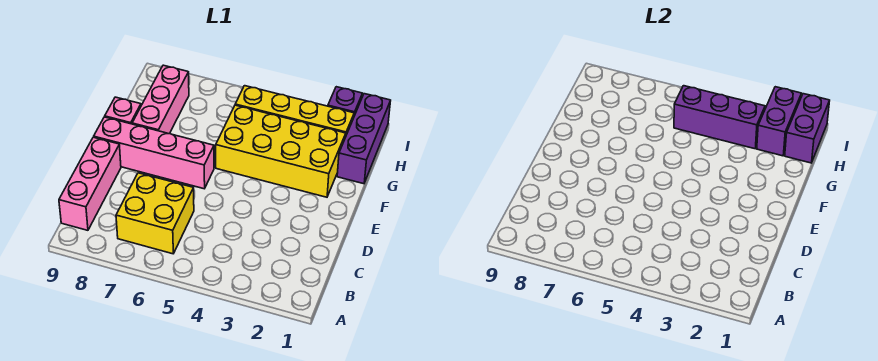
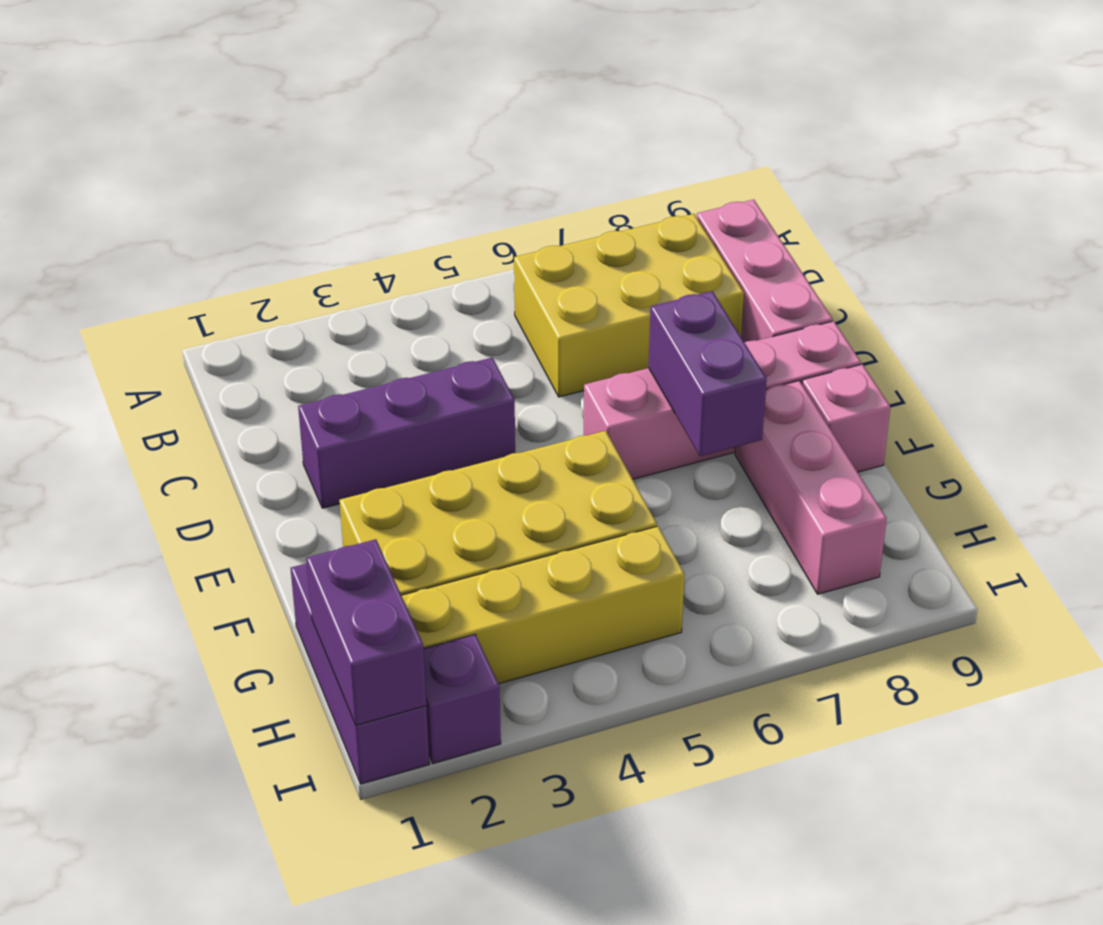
yellow brick B6:C7 level 1 -> yellow brick B6:C8 level 1
purple brick H2:I2 level 2 -> purple brick E7:F7 level 2
purple brick H3:H5 level 2 -> purple brick D2:D4 level 1

